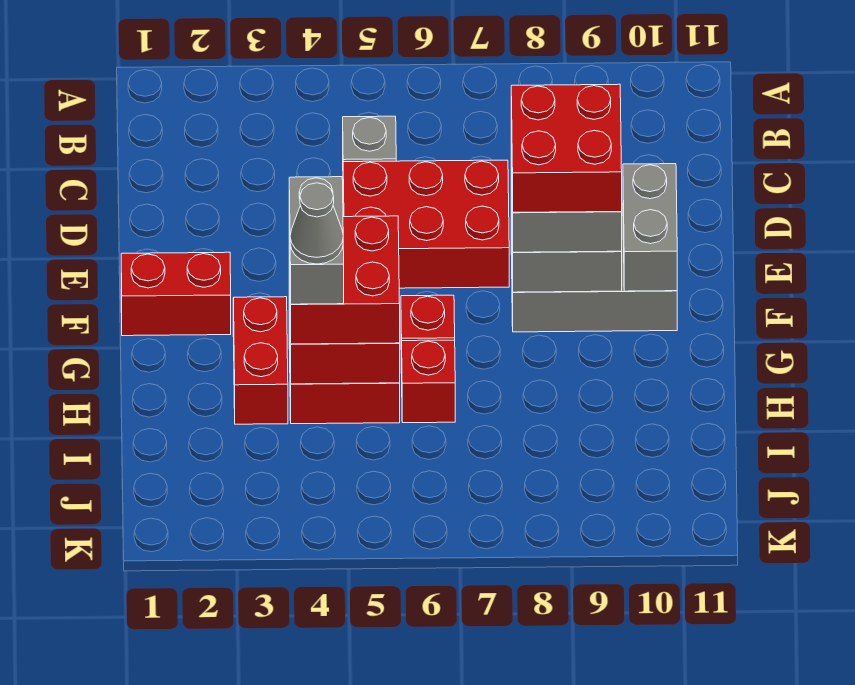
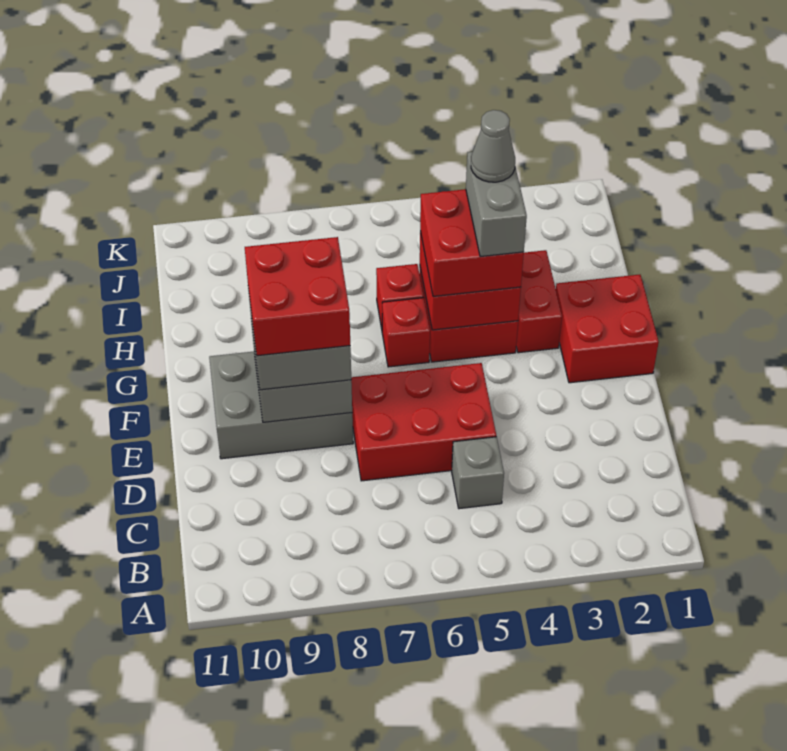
grey brick E10:F10 level 2 -> none
red brick F1:F2 level 1 -> red brick F1:G2 level 1

